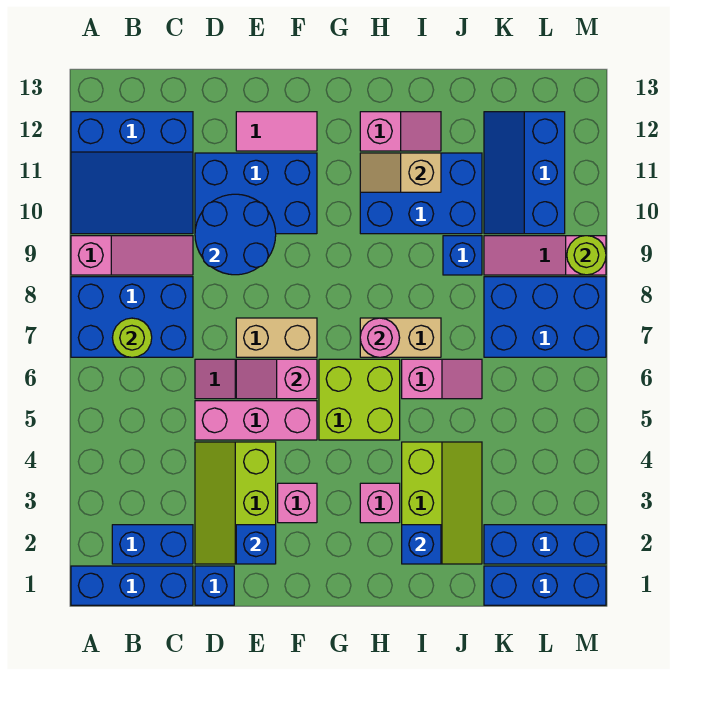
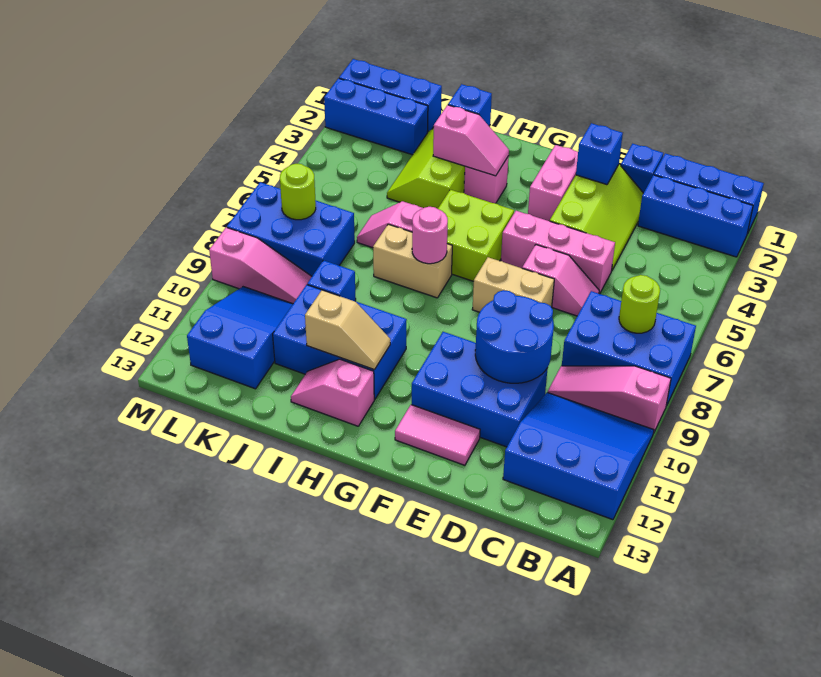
blue brick B2:C2 level 1 -> blue brick A2:C2 level 1
pink slope E6:F6 level 2 top F -> pink slope H3:I3 level 2 top I
pink brick F3 level 1 -> pink brick F2:F3 level 1
blue slope K10:L12 level 1 top L -> blue slope K10:L12 level 1 top 12
lime round brick M9 level 2 -> lime round brick L7 level 2

